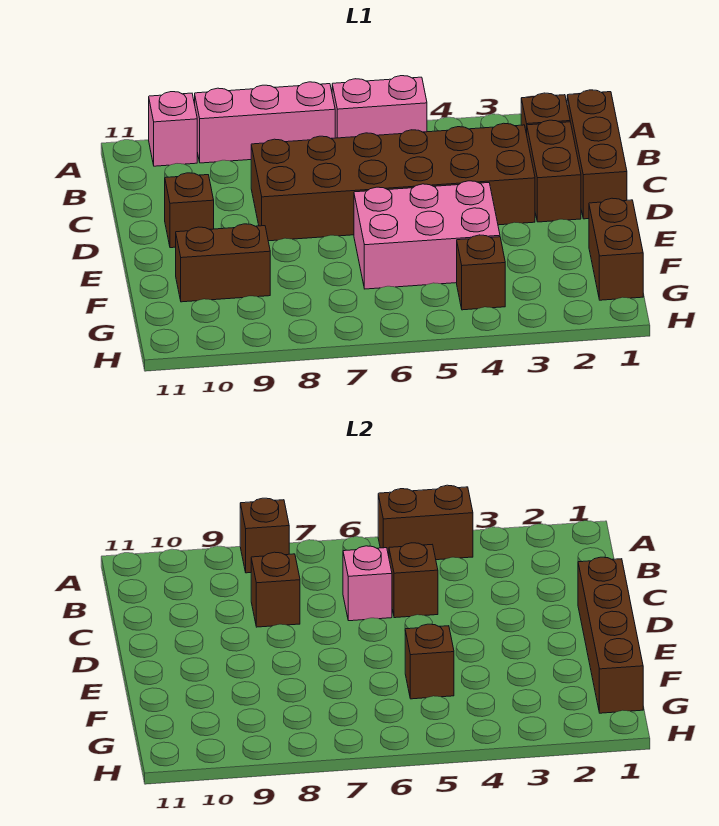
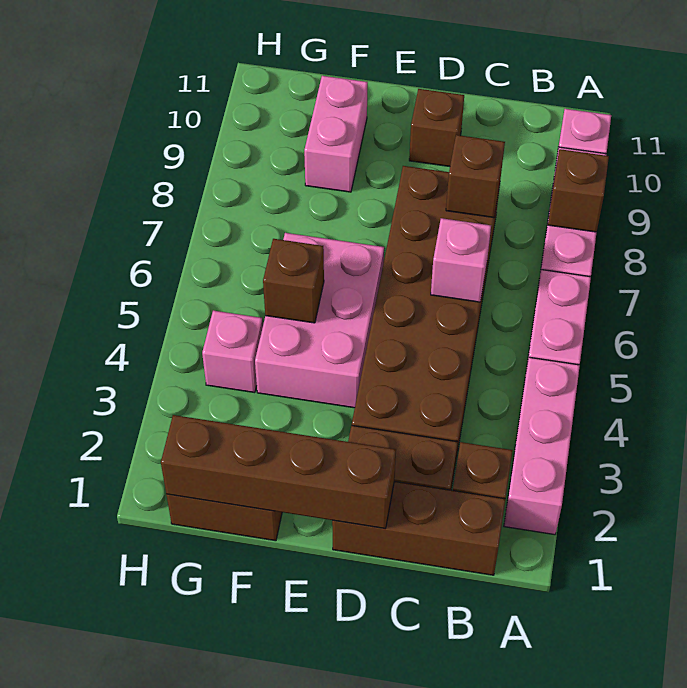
none -> pink brick A2:A4 level 1
brown brick A4:A5 level 2 -> none
brown brick C5 level 2 -> none
brown brick F9:F10 level 1 -> pink brick F9:F10 level 1
brown brick G4 level 1 -> pink brick G4 level 1

